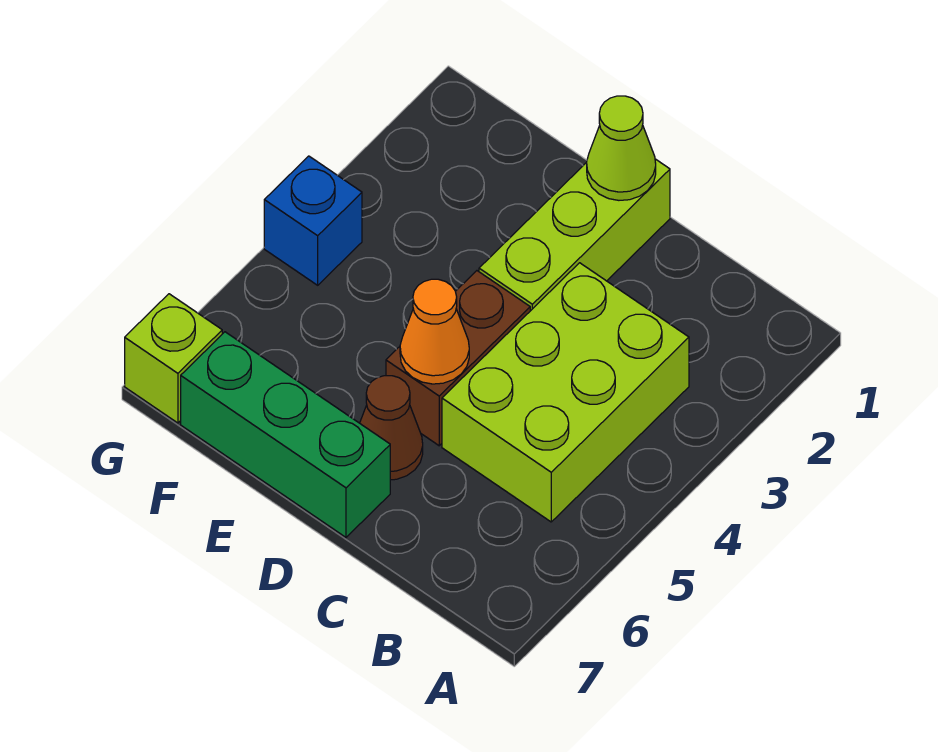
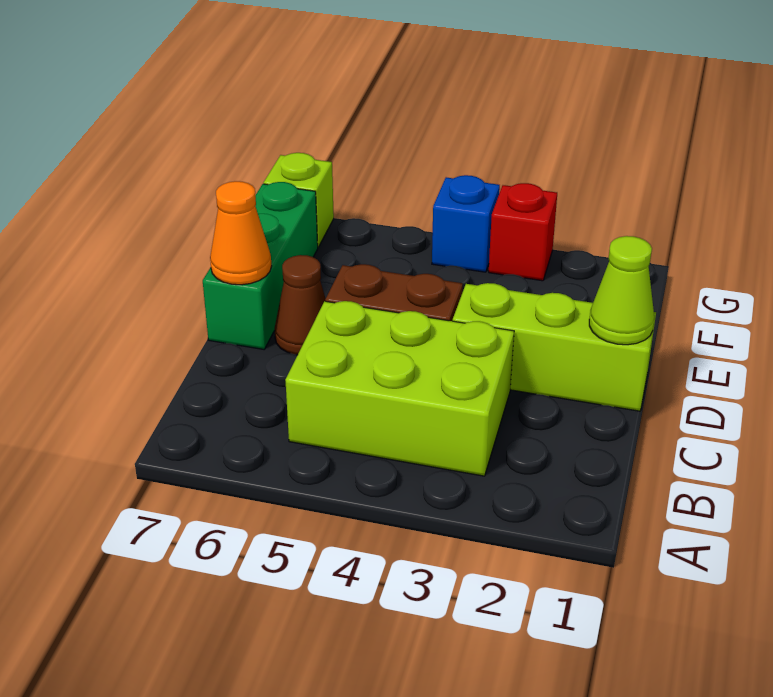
orange cone D5 level 2 -> orange cone D7 level 2
none -> red brick G3 level 1

